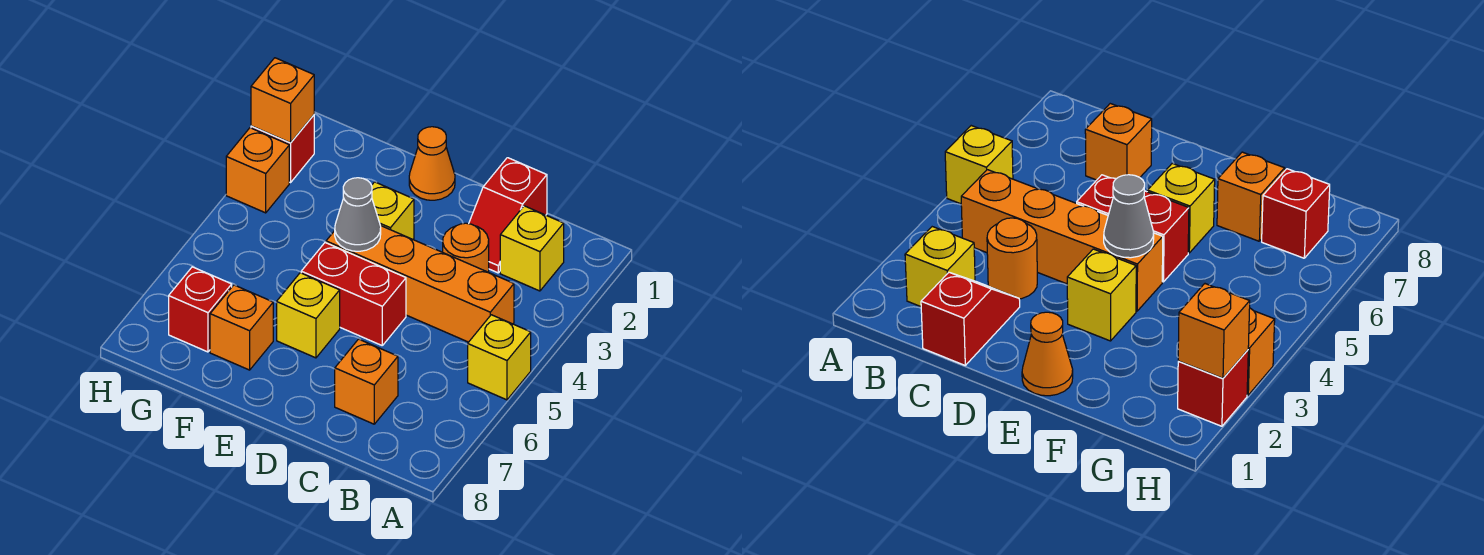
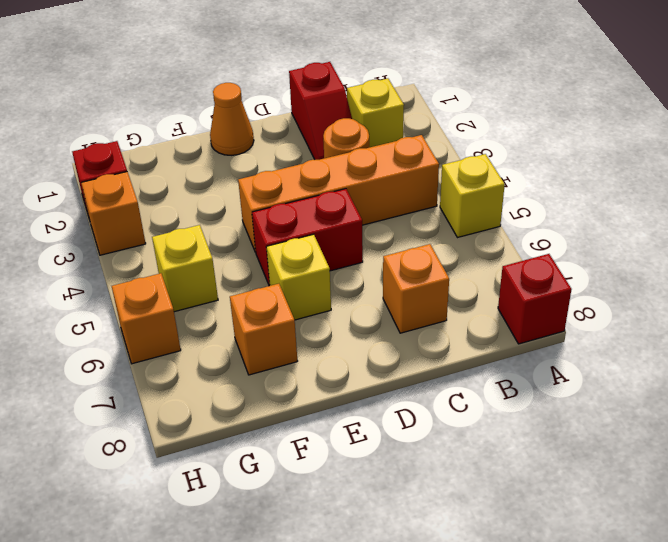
yellow brick E3 level 1 -> yellow brick G5 level 1
grey cone E4 level 2 -> none
red brick G7 level 1 -> red brick A8 level 1
orange brick H2 level 2 -> orange brick H6 level 1

